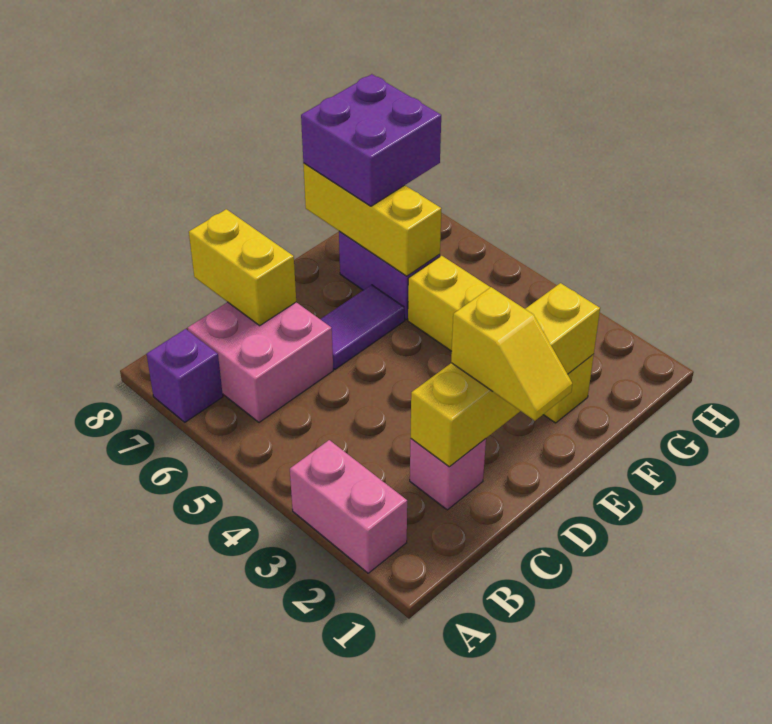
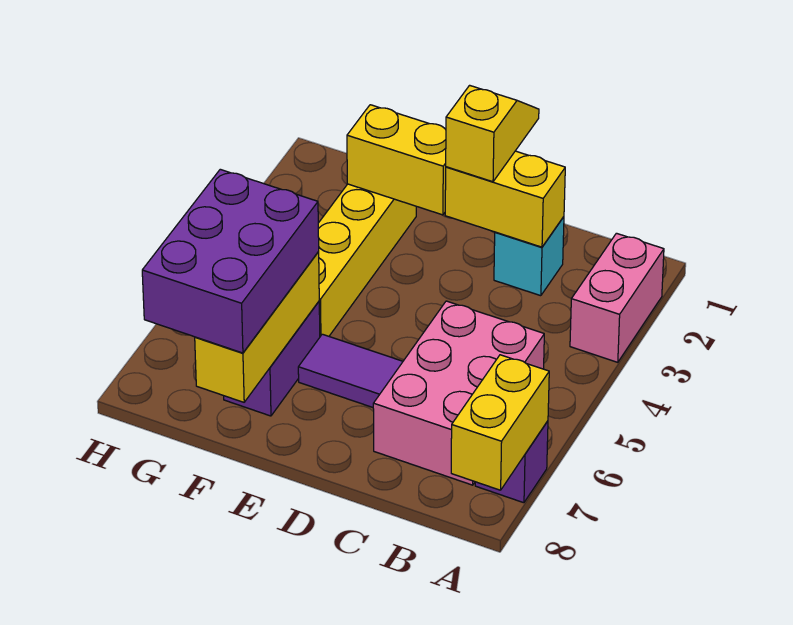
pink brick B6:C7 level 1 -> pink brick B5:C7 level 1
pink brick C2 level 1 -> cyan brick C2 level 1
yellow brick C7:C8 level 2 -> yellow brick A7:A8 level 2
purple brick F7:G8 level 3 -> purple brick F6:G8 level 3

